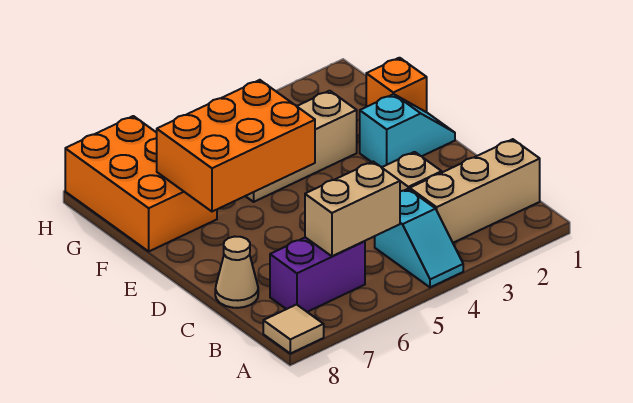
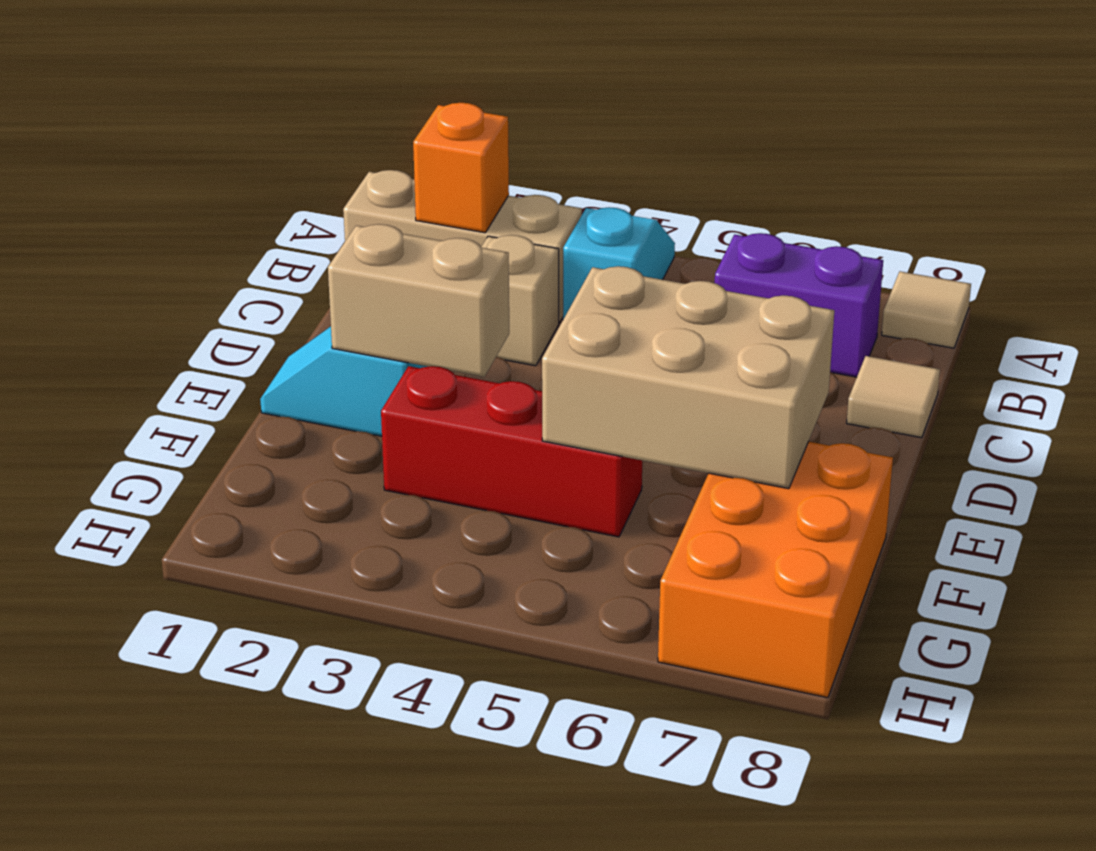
tan brick B5:B6 level 2 -> tan brick E2:E3 level 2
tan cone C8 level 1 -> tan tile C8 level 1
orange brick E5:F7 level 2 -> tan brick E5:F7 level 2
orange brick F1 level 1 -> orange brick B2 level 2
tan brick F3:F5 level 1 -> red brick F3:F5 level 1

